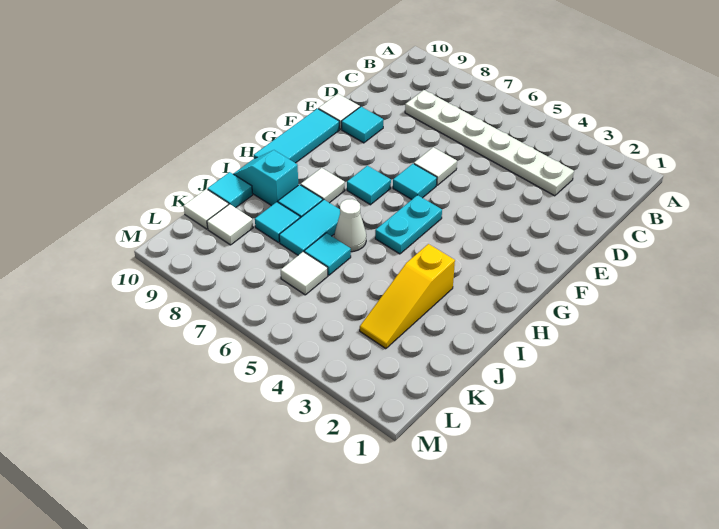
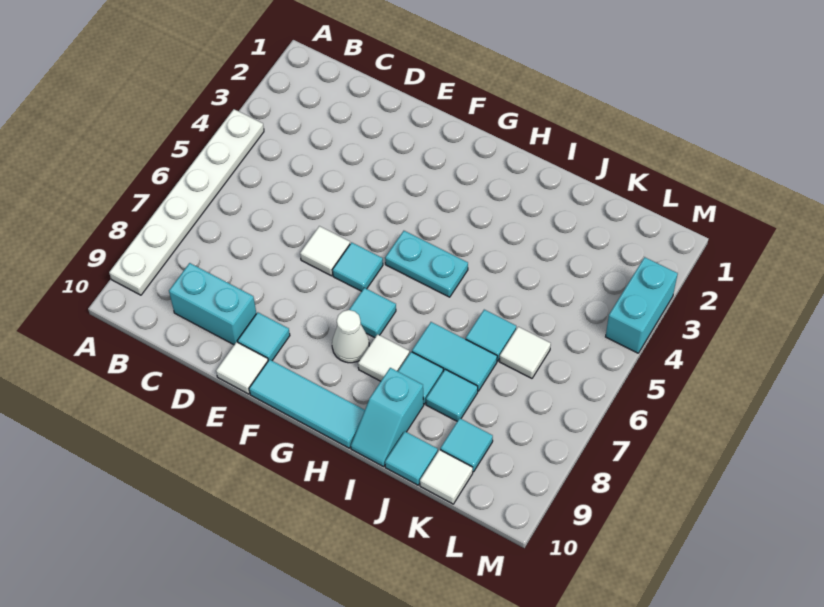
white plate C3:C8 level 1 -> white plate A4:A9 level 1
none -> cyan brick C9:D9 level 1
yellow slope I3:K3 level 1 top I -> none
white cone I6 level 1 -> white cone G8 level 1
white tile K9 level 1 -> cyan tile K9 level 1
none -> cyan brick M3:M4 level 1

